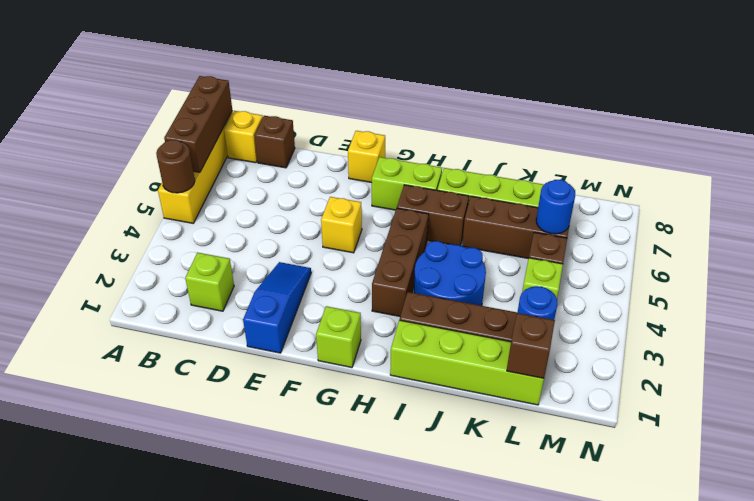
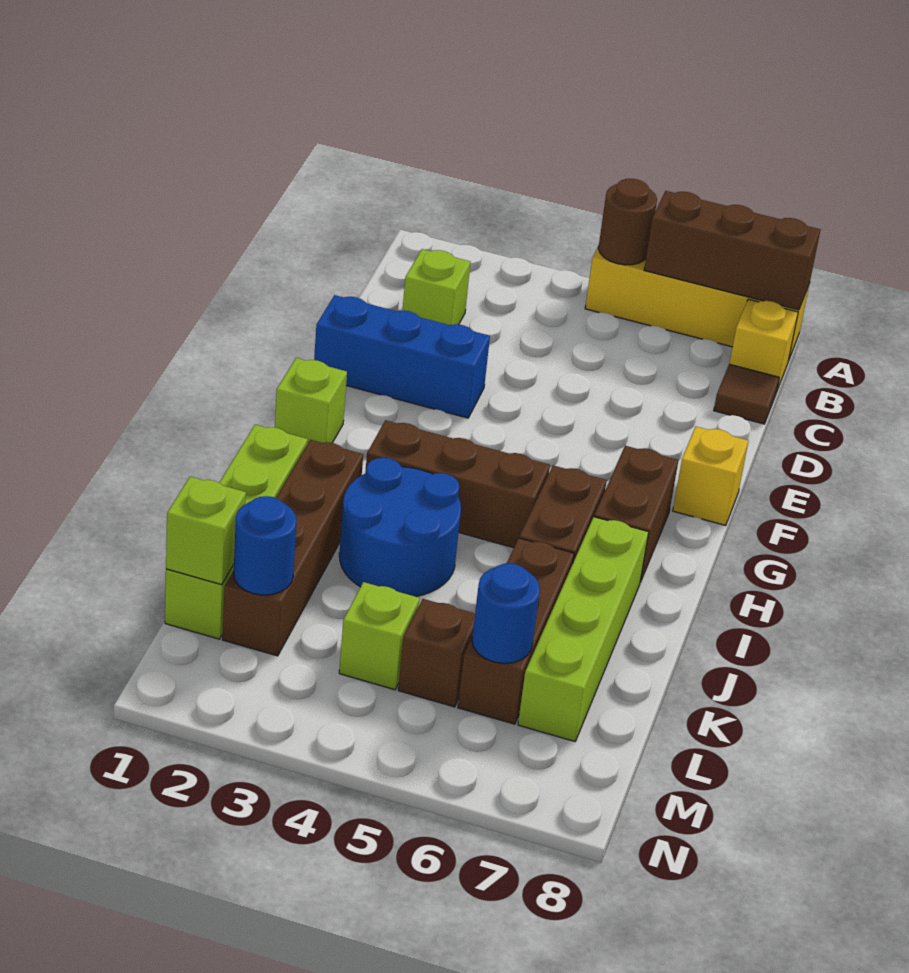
brown brick C8 level 1 -> brown tile C8 level 1
blue slope E1:E3 level 1 top 1 -> blue brick E1:E3 level 1
yellow brick F5 level 1 -> none
lime brick G7:H7 level 1 -> brown brick G7:H7 level 1
brown brick L1 level 2 -> lime brick L1 level 2

